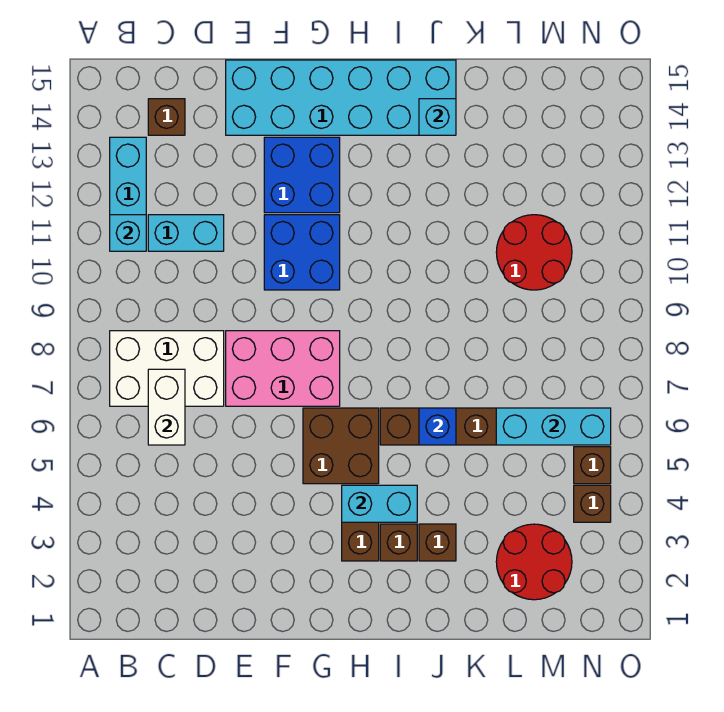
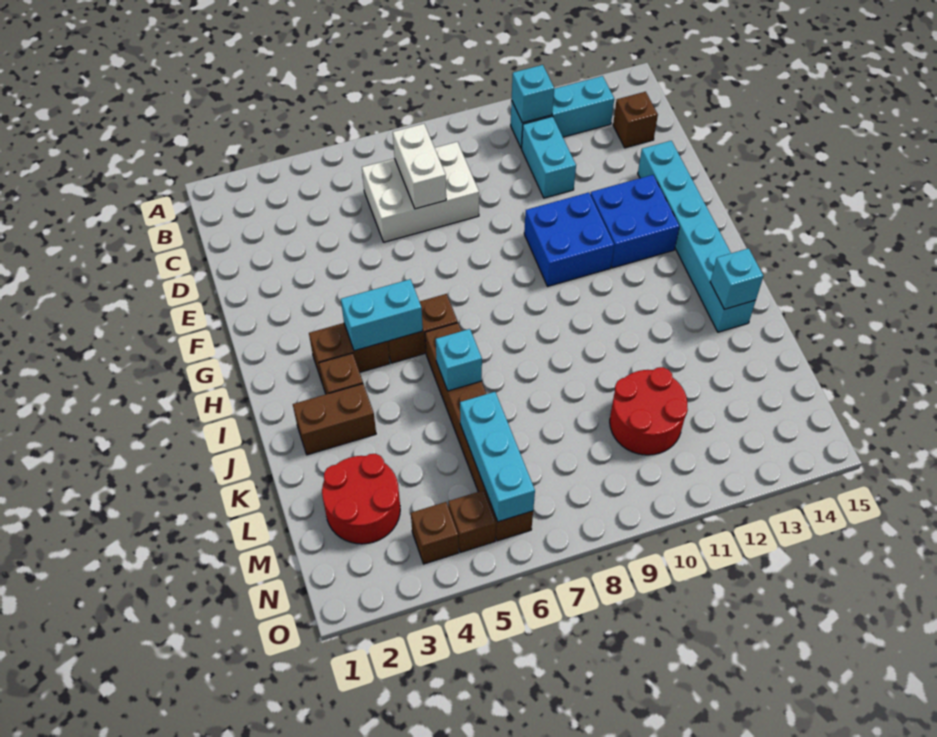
white brick B7:D8 level 1 -> white brick C6:D8 level 1
white brick C6:C7 level 2 -> white brick C7:D7 level 2
pink brick E7:G8 level 1 -> none
cyan brick E14:J15 level 1 -> cyan brick E14:J14 level 1
brown brick G5:H6 level 1 -> brown brick H5:H6 level 1
cyan brick H4:I4 level 2 -> cyan brick H4:H5 level 2
brown brick J3 level 1 -> brown brick J2:J3 level 1
blue brick J6 level 2 -> cyan brick J6 level 2

